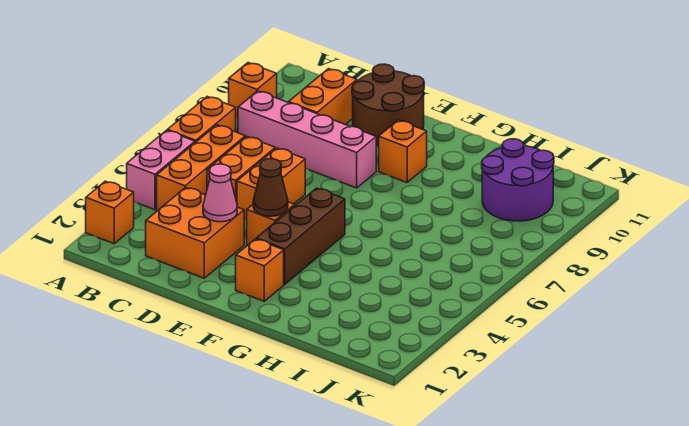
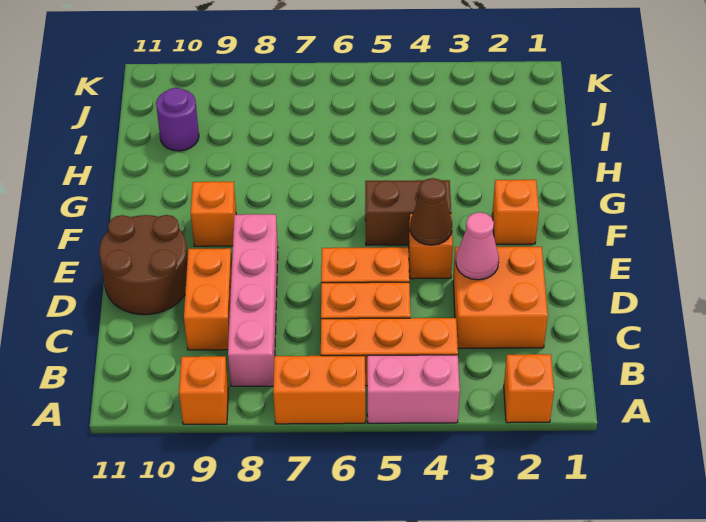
orange brick C9:C10 level 1 -> orange brick C9:D9 level 1
brown brick F3:F5 level 1 -> brown brick F4:F5 level 1
purple round brick I9:J10 level 1 -> purple round brick I10 level 1

